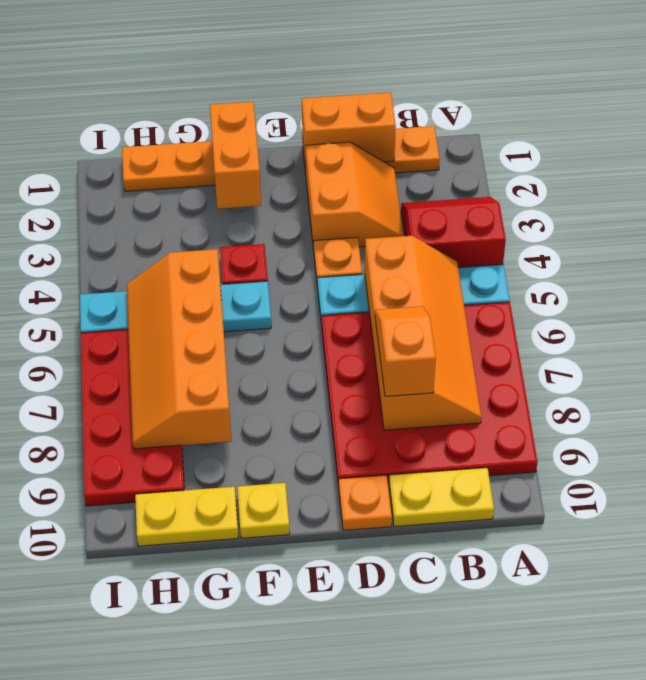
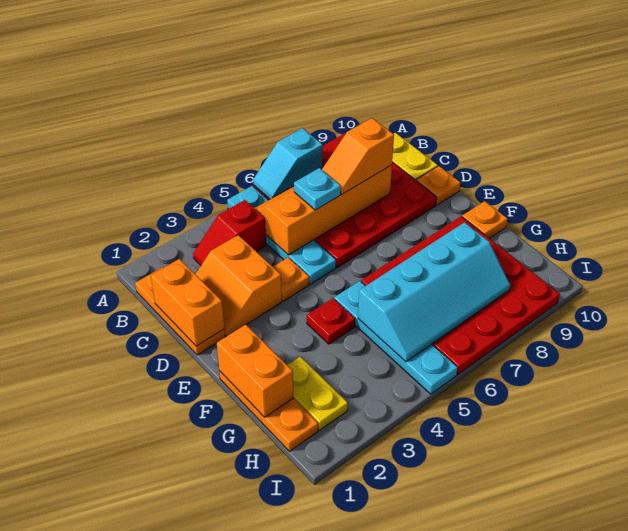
red slope A3:B4 level 1 top 4 -> red slope B3:B4 level 1 top 4
none -> cyan slope A6:A7 level 2 top 7
orange slope C2:D3 level 1 top D -> orange slope C2:D3 level 1 top 3
none -> cyan plate C6 level 3
orange brick F1:F2 level 2 -> orange brick F1:G1 level 2
yellow plate F10 level 1 -> orange plate F10 level 1
orange slope G5:H8 level 2 top G -> cyan slope G5:H8 level 2 top G
yellow plate G10:H10 level 1 -> yellow plate G2:H2 level 1
red plate H6:I9 level 1 -> red plate F6:I9 level 1

